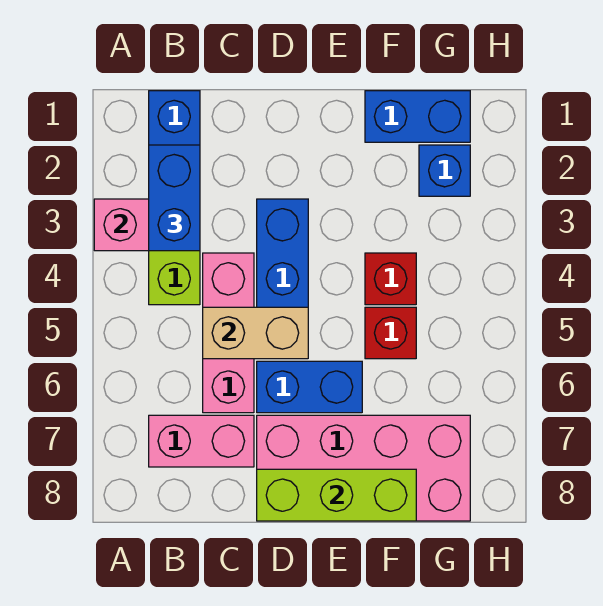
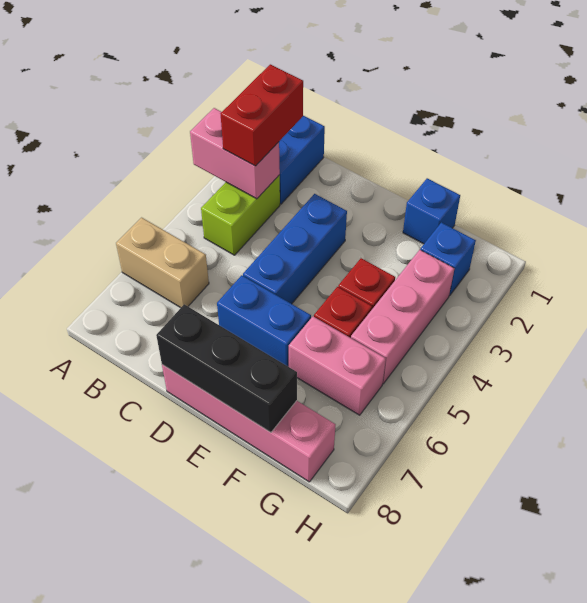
blue brick B2:B3 level 3 -> red brick B2:B3 level 3
pink brick B7:C7 level 1 -> pink brick F6:G6 level 1
pink brick C4:C6 level 1 -> pink brick G3:G5 level 1
tan brick C5:D5 level 2 -> tan brick A6:B6 level 1
pink brick D7:G8 level 1 -> pink brick D8:G8 level 1
lime brick D8:F8 level 2 -> black brick D8:F8 level 2
blue brick F1:G1 level 1 -> blue brick F1 level 1

